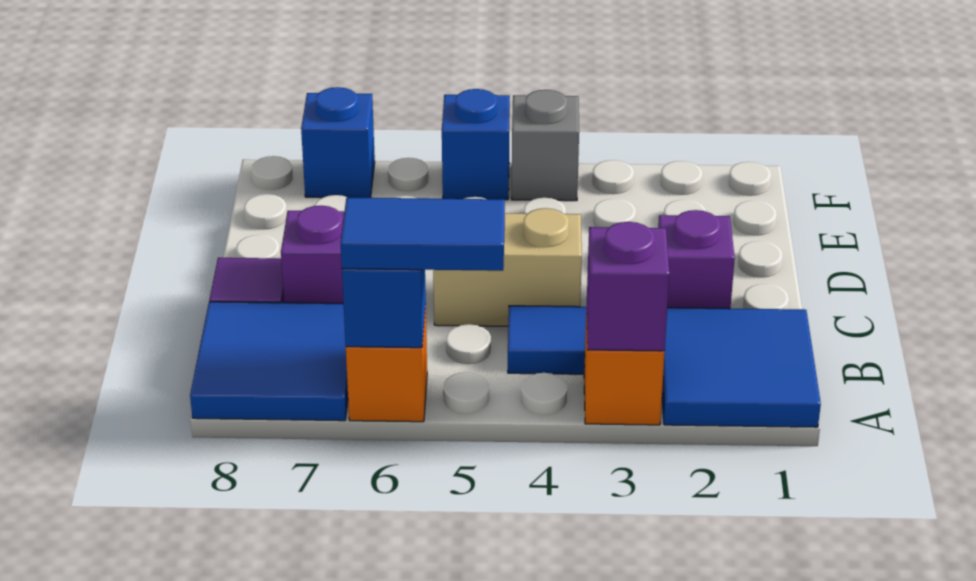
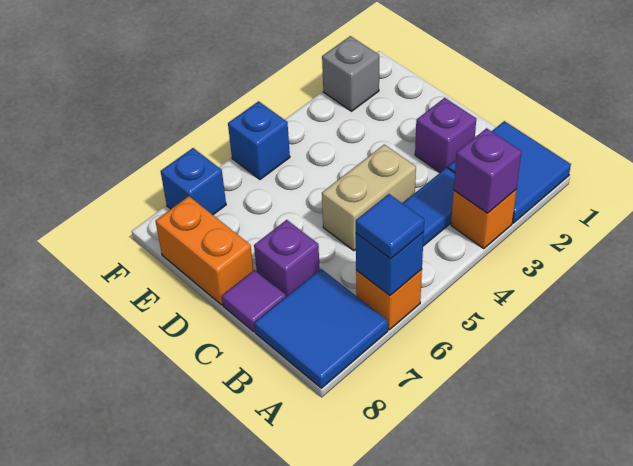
blue tile A5:A6 level 3 -> blue tile A6 level 3
none -> orange brick D8:E8 level 1
grey brick F4 level 1 -> grey brick F2 level 1

